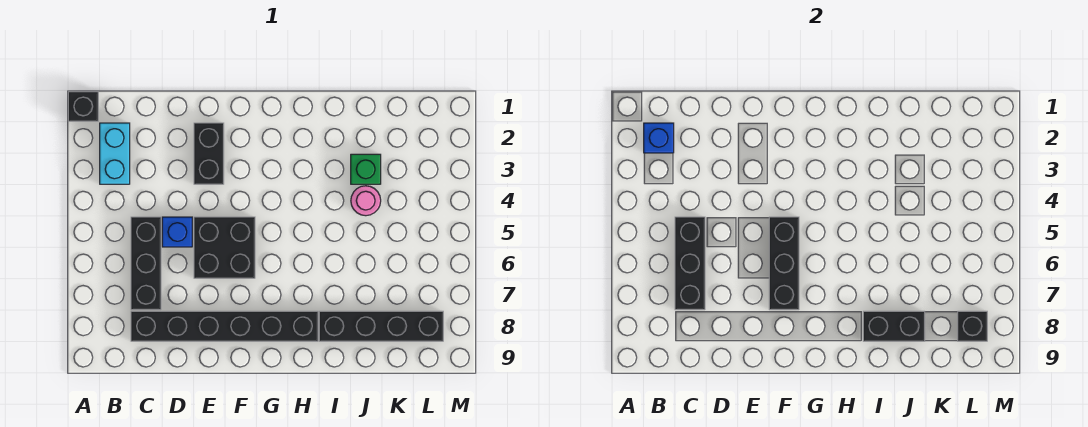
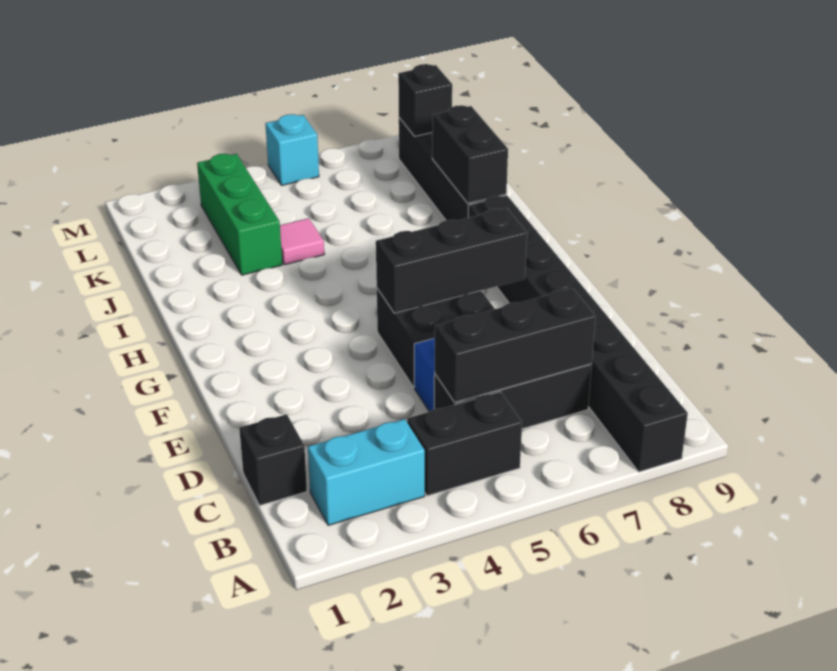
black brick A1 level 1 -> black brick C1 level 1
blue brick B2 level 2 -> none
black brick C8:H8 level 1 -> black brick A8:H8 level 1
black brick E2:E3 level 1 -> black brick B4:B5 level 1
green brick J3 level 1 -> green brick J3:L3 level 1
pink round brick J4 level 1 -> pink tile J4 level 1
none -> cyan brick M5 level 1

